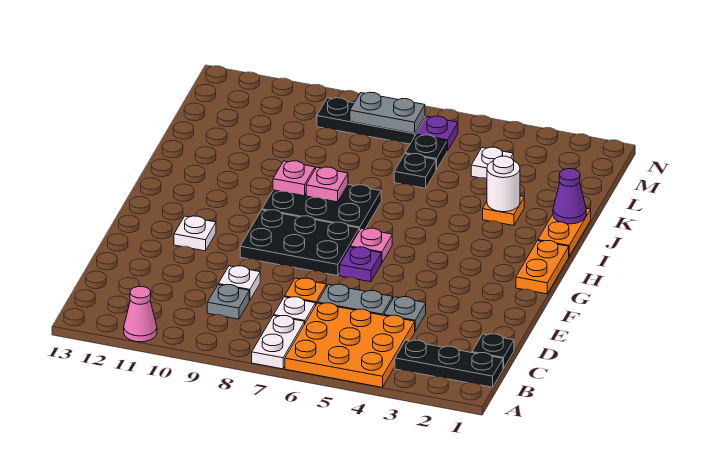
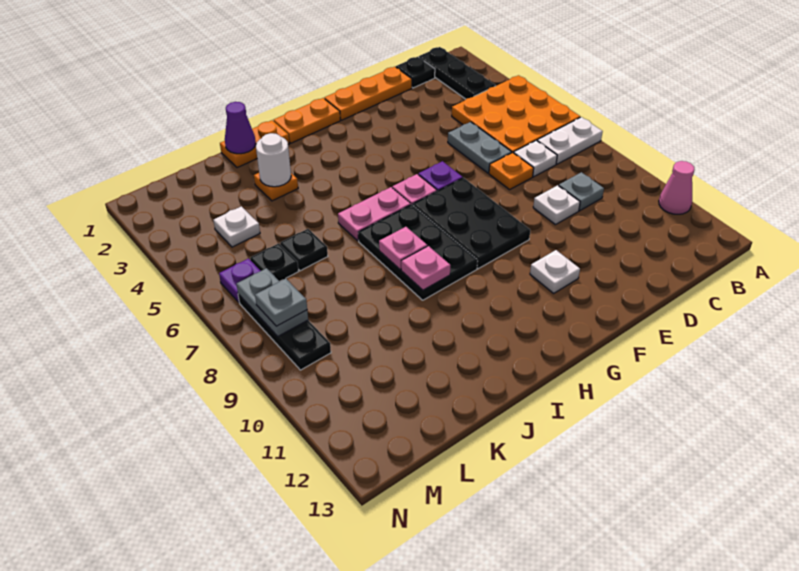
none -> orange plate D1:F1 level 1
grey plate D4 level 1 -> grey plate M8 level 3
none -> pink plate H6:I6 level 1

